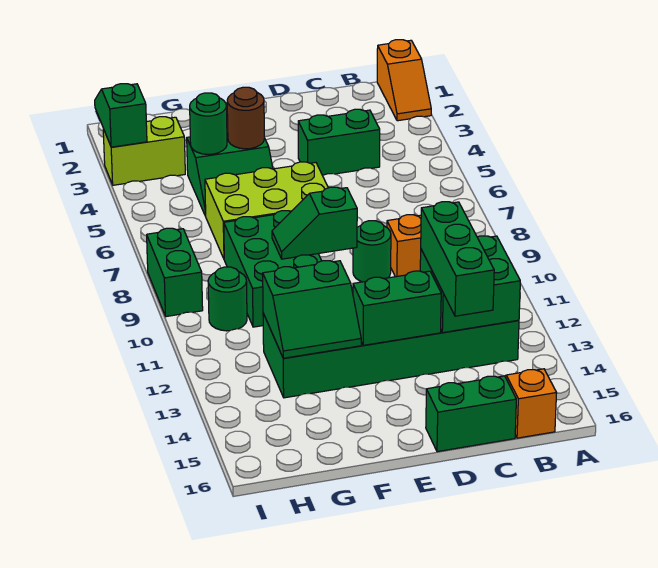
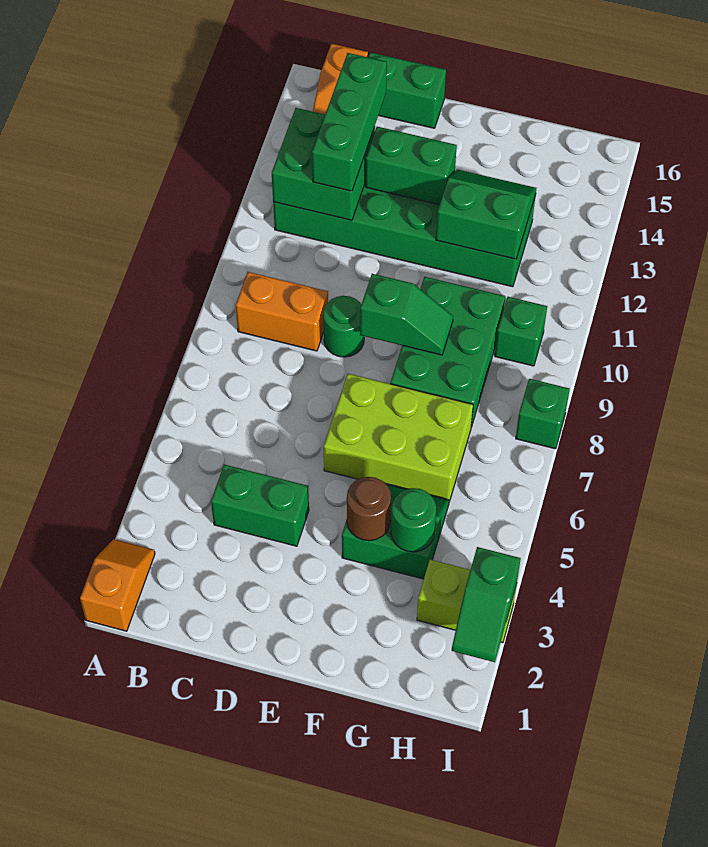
green round brick H10 level 1 -> green brick H10 level 1
green brick I8:I9 level 1 -> green brick I8 level 1

